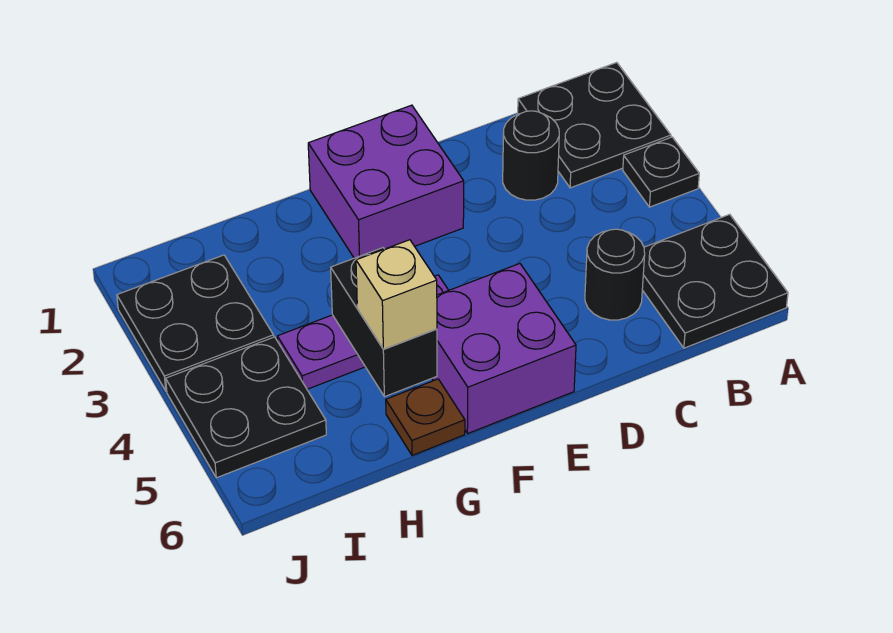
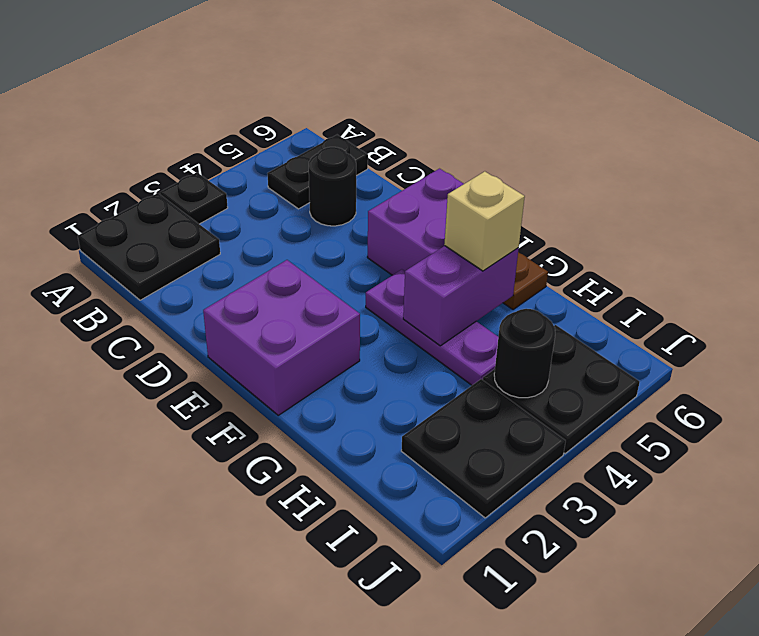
black plate A5:B6 level 1 -> black plate B5:B6 level 1
black round brick C2 level 1 -> black round brick I4 level 2
black brick G4:G5 level 2 -> purple brick G4:G5 level 2

